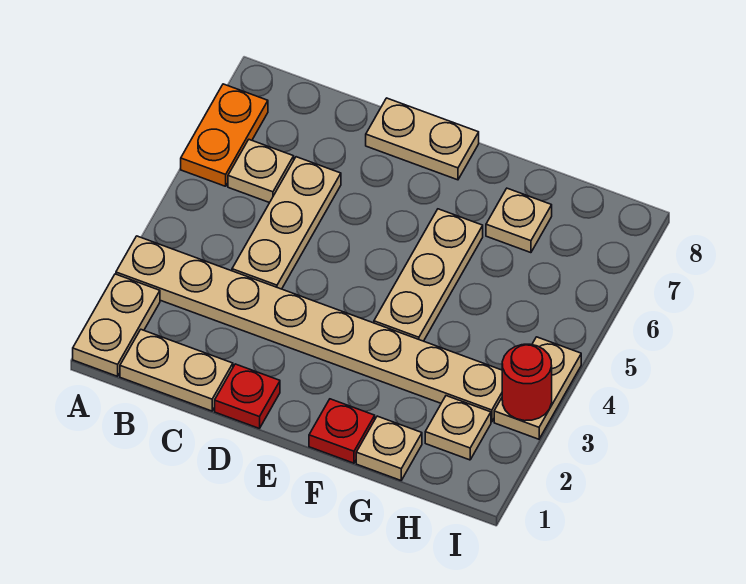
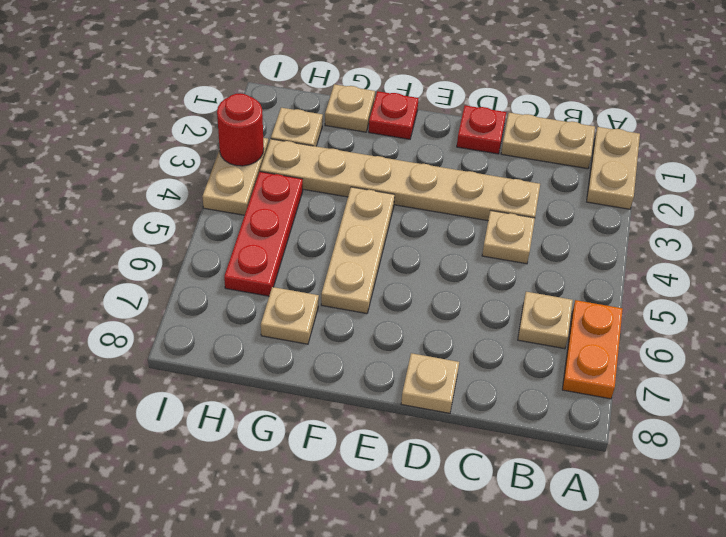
tan plate A3:H3 level 1 -> tan plate C3:H3 level 1
tan plate C4:C6 level 1 -> tan plate C4 level 1
tan plate D8:E8 level 1 -> tan plate D8 level 1
none -> red plate H4:H6 level 1

